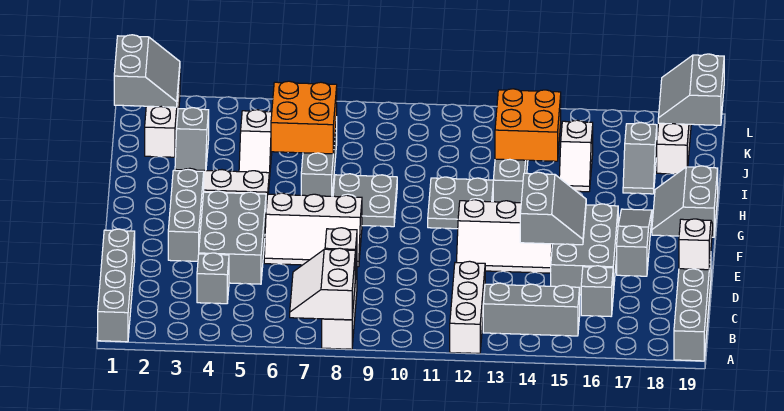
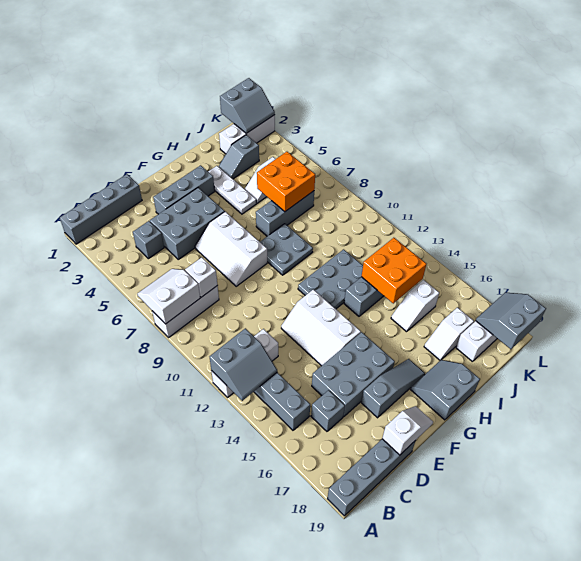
grey slope E14:F15 level 2 top 14 -> grey slope A12:B13 level 2 top 12
grey plate G11:H12 level 1 -> grey plate G11:I12 level 1
grey slope I17:J17 level 1 top J -> white slope I17:J17 level 1 top J

